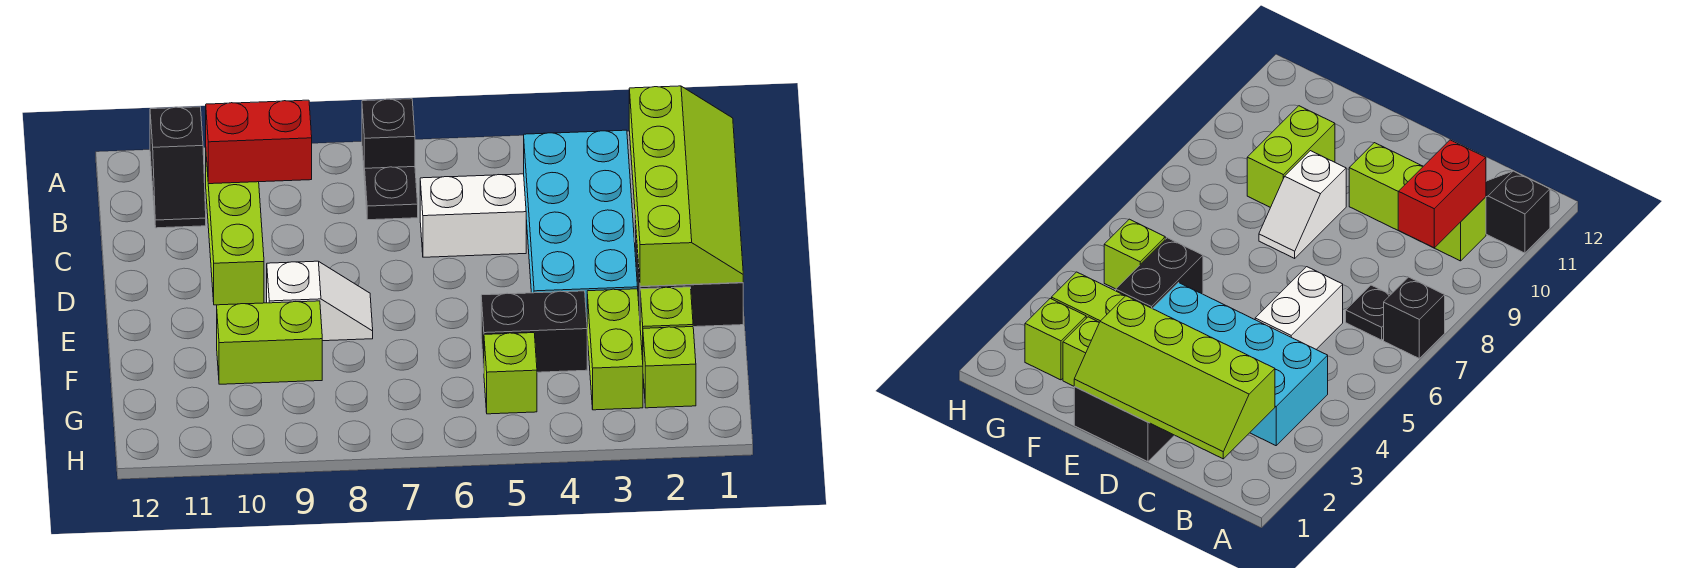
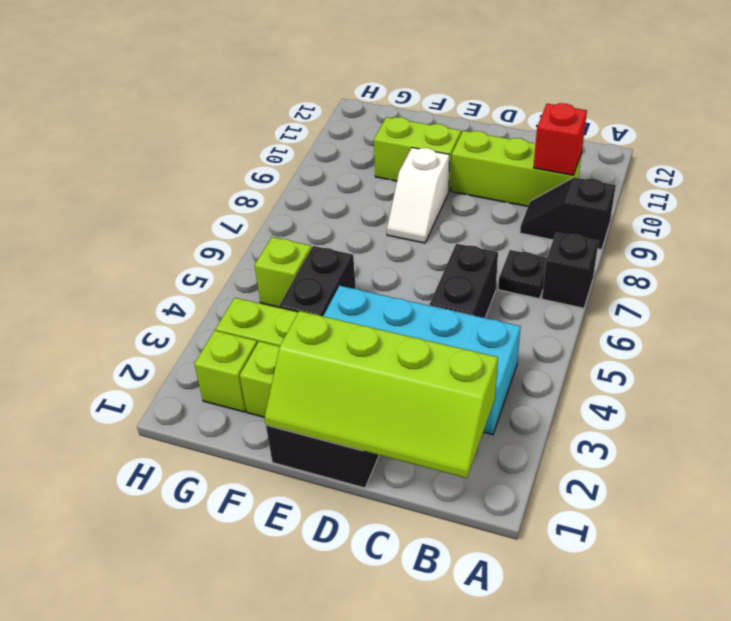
black slope A11:B11 level 1 top A -> black slope A9:B9 level 1 top A
red brick B9:B10 level 2 -> red brick B10 level 2
white brick C5:C6 level 1 -> black brick C5:C6 level 1
lime brick F9:F10 level 1 -> lime brick E10:F10 level 1

